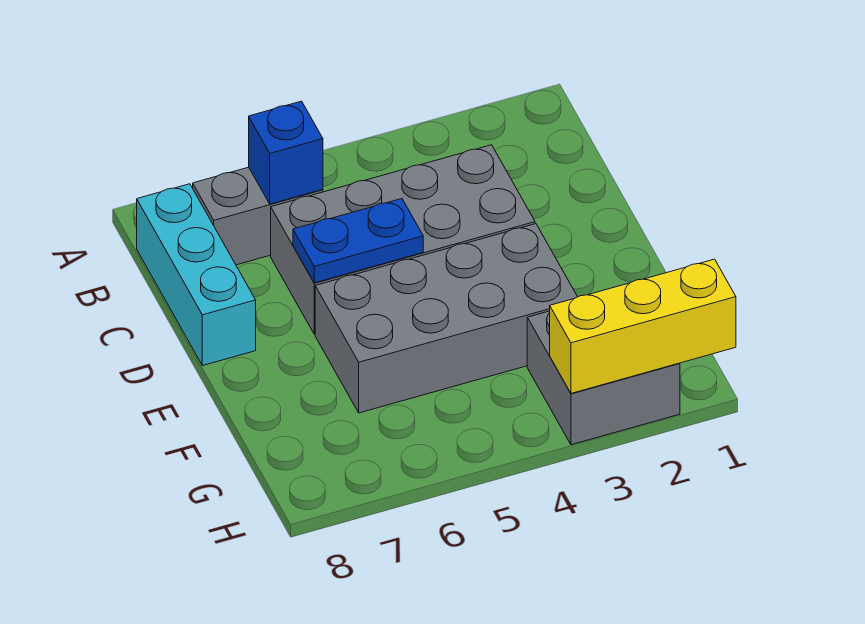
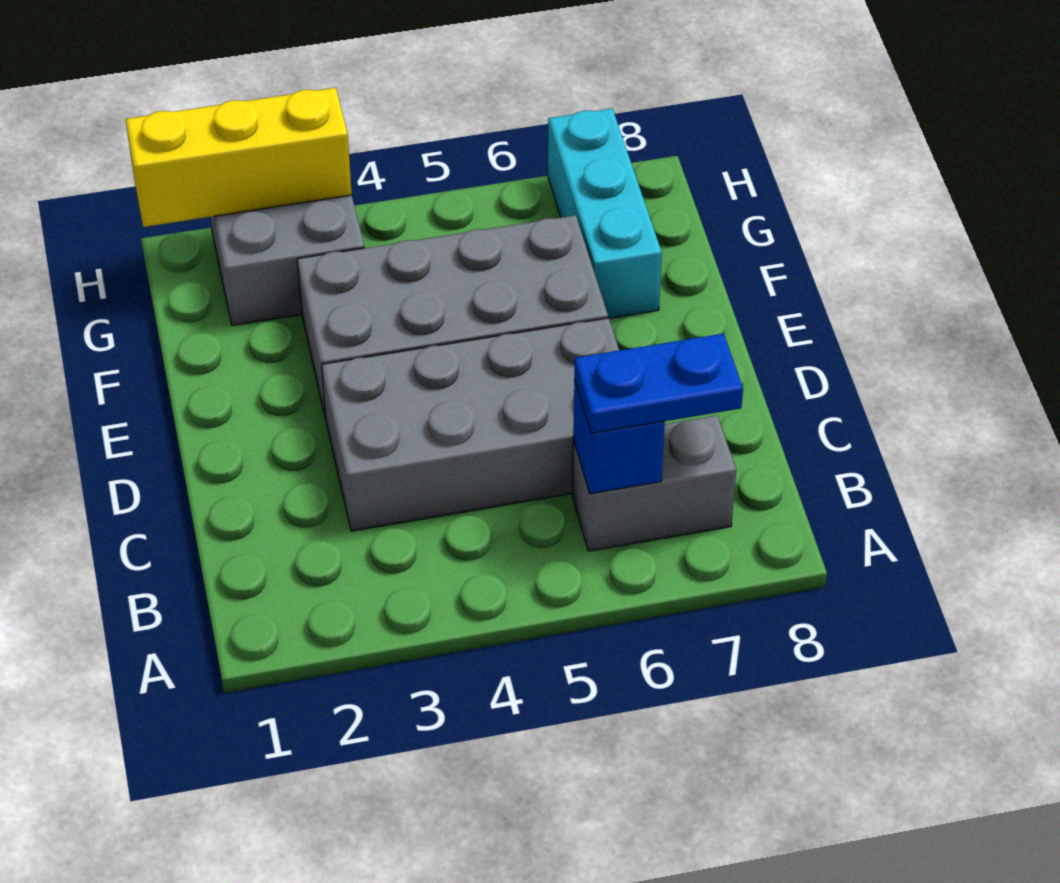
cyan brick B8:D8 level 1 -> cyan brick F7:H7 level 1
blue plate D5:D6 level 2 -> blue plate B6:B7 level 3

